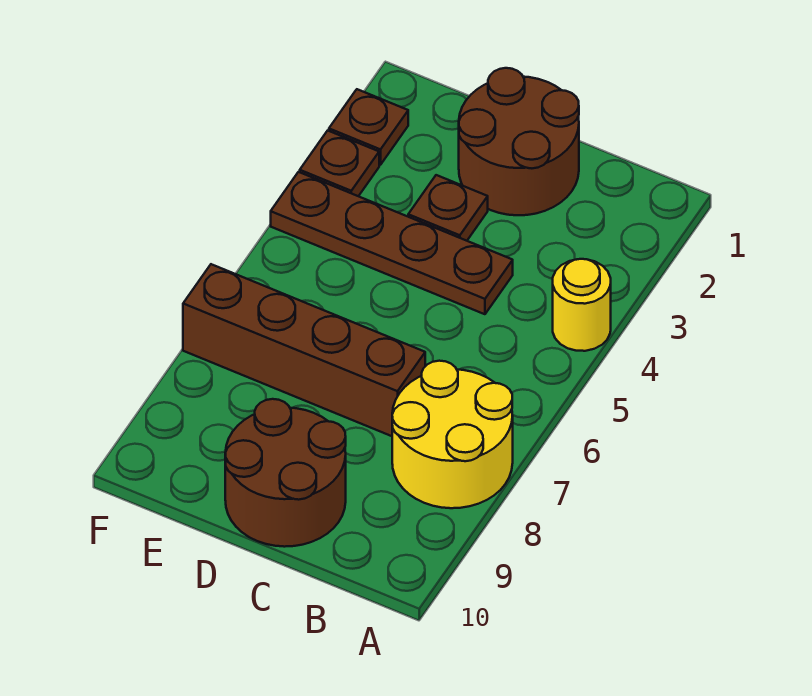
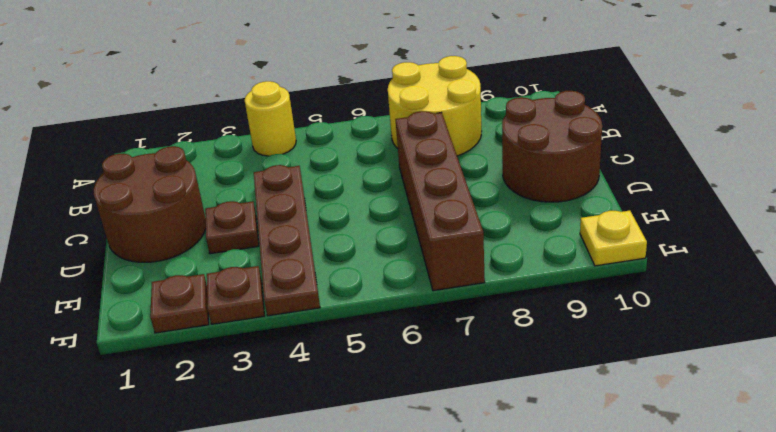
none -> yellow plate F10 level 1

